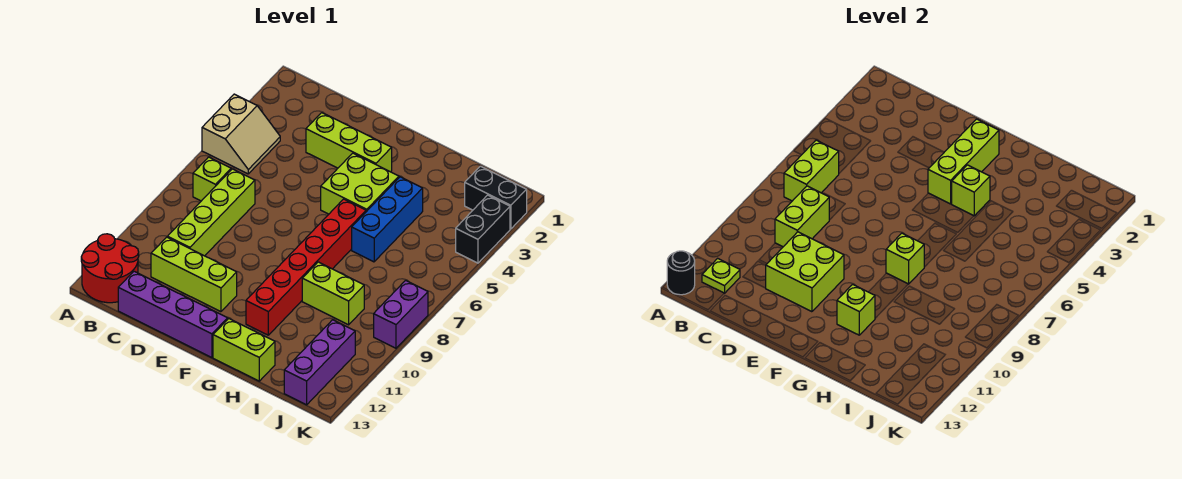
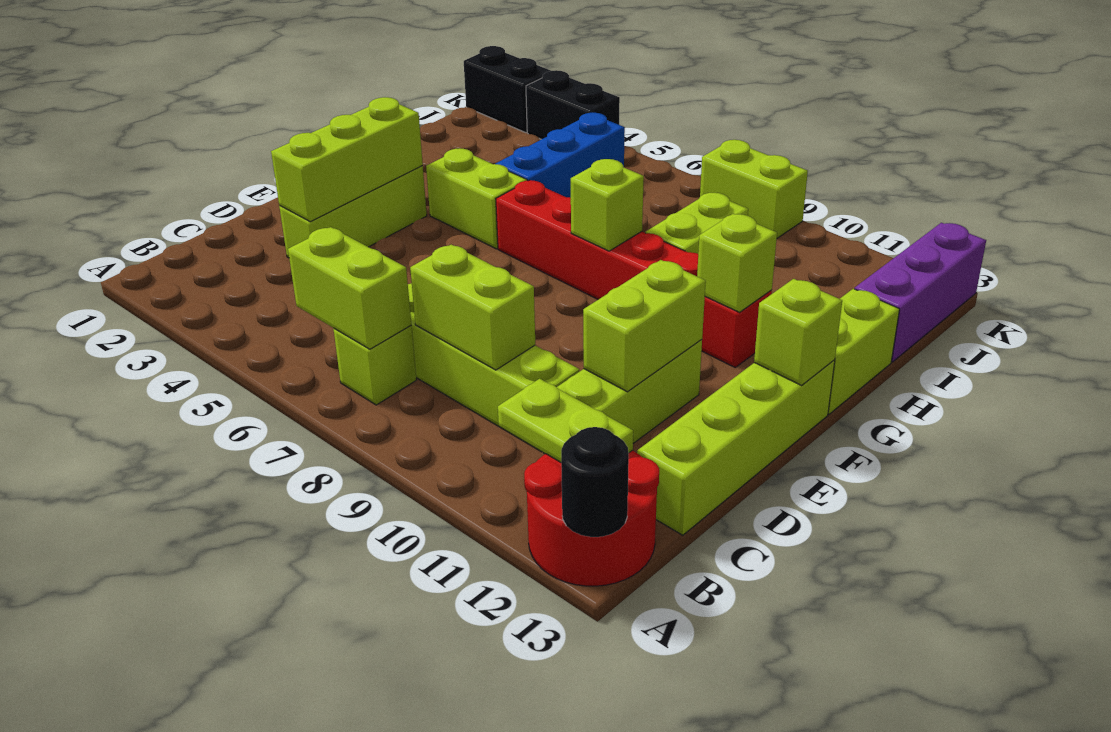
tan slope A4:B5 level 1 top A -> none
lime plate B12 level 2 -> lime plate B11:B12 level 2
purple brick C13:F13 level 1 -> lime brick C13:F13 level 1
lime brick D10:E11 level 2 -> lime brick D11:E11 level 2
lime brick F2:F4 level 2 -> lime brick D3:F3 level 2
lime brick F4:G5 level 1 -> lime brick G4:G5 level 1
lime brick G4 level 2 -> lime brick F13 level 2
blue brick H4:H6 level 1 -> blue brick H5:J5 level 1
black brick J2:K2 level 1 -> black brick K1:K2 level 1
purple brick J11:J13 level 1 -> purple brick I13:K13 level 1
purple brick K8:K9 level 1 -> lime brick K8:K9 level 1

